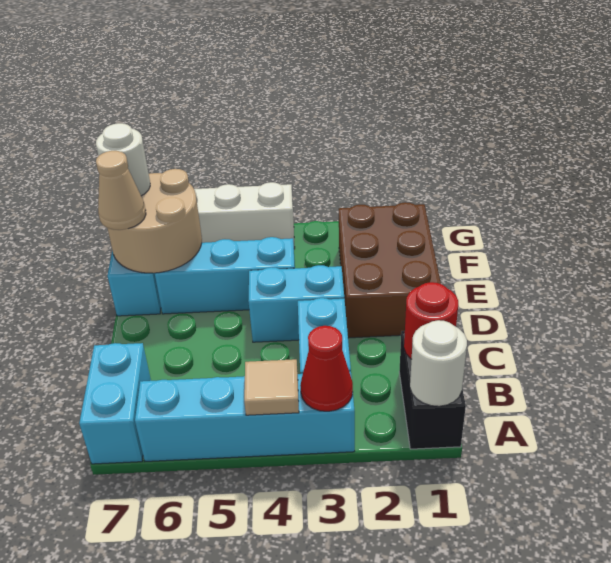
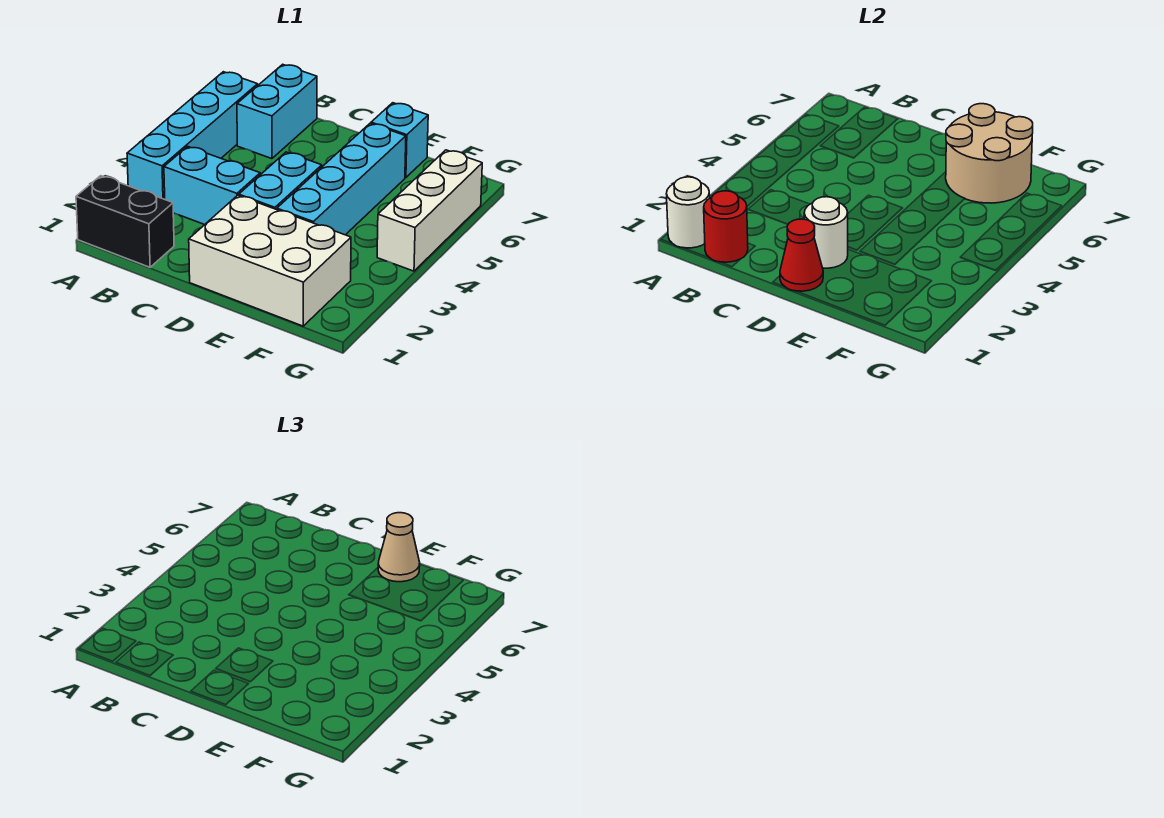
red cone A3 level 2 -> red cone D1 level 2
tan tile A4 level 2 -> none
cyan brick A7:B7 level 1 -> cyan brick B6:B7 level 1
brown brick D1:F2 level 1 -> white brick D1:F2 level 1
cyan brick E4:E6 level 1 -> cyan brick E3:E6 level 1
white round brick F7 level 3 -> white round brick D2 level 2

